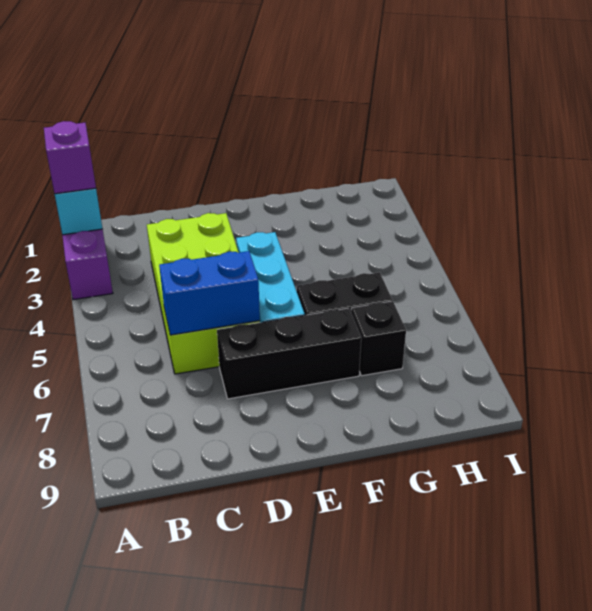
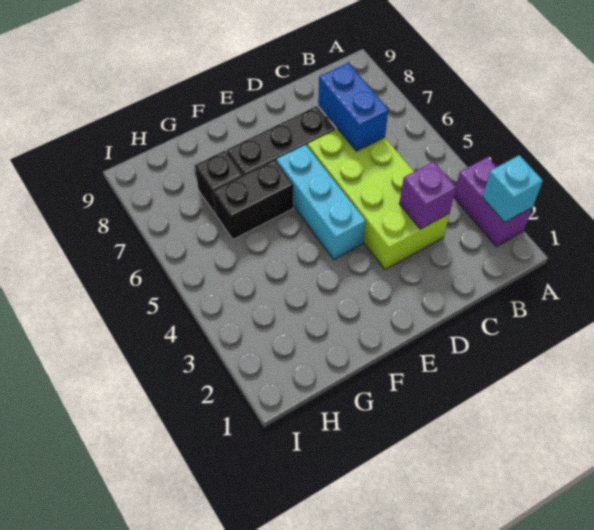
purple brick A2 level 3 -> purple brick C3 level 2
blue brick C6:D6 level 2 -> blue brick C6:C7 level 2

